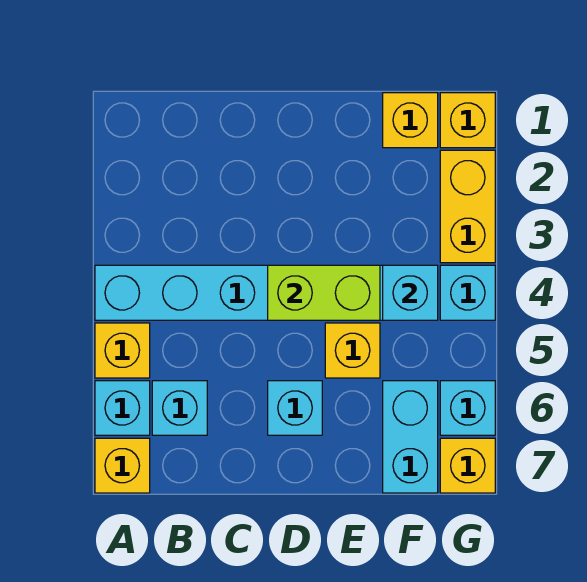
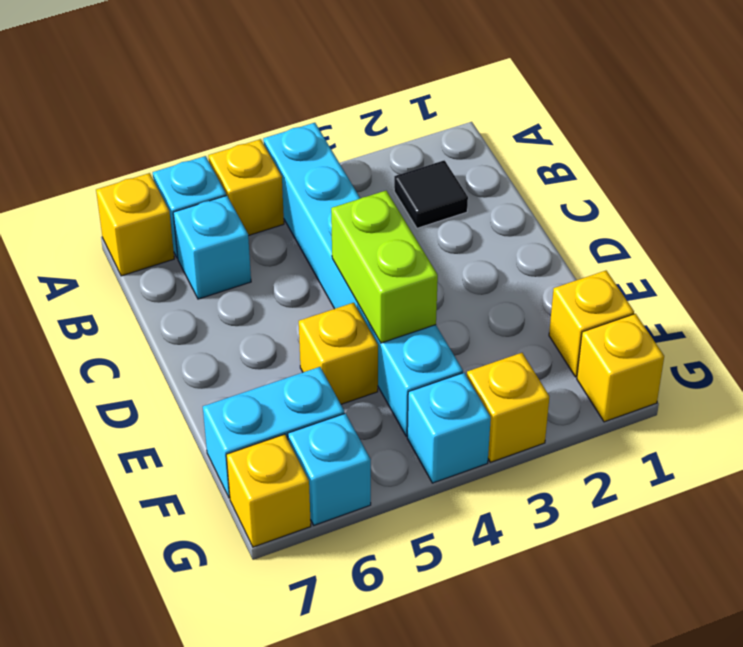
none -> black tile B2 level 1
cyan brick D6 level 1 -> none
cyan brick F4 level 2 -> none
yellow brick G2:G3 level 1 -> yellow brick G3 level 1

